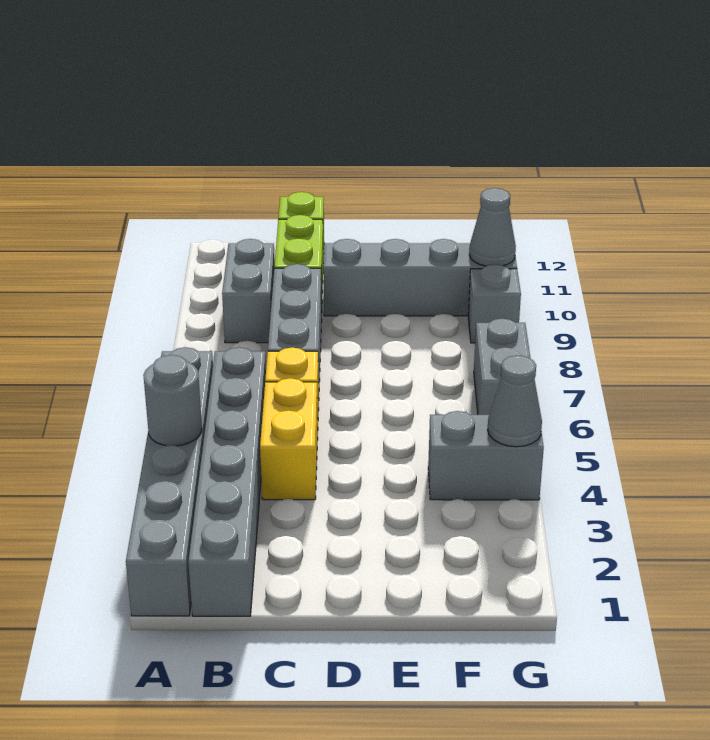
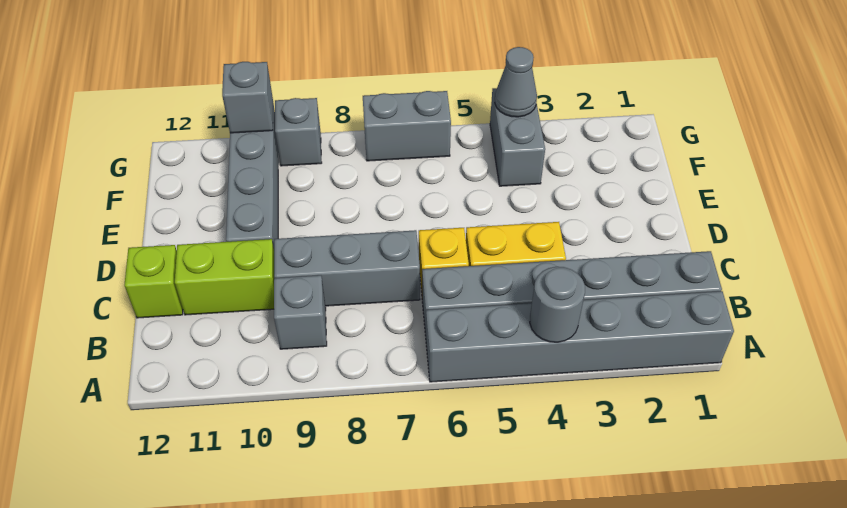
grey brick B9:B10 level 1 -> grey brick B9 level 1
grey cone G10 level 2 -> grey brick G10 level 2

